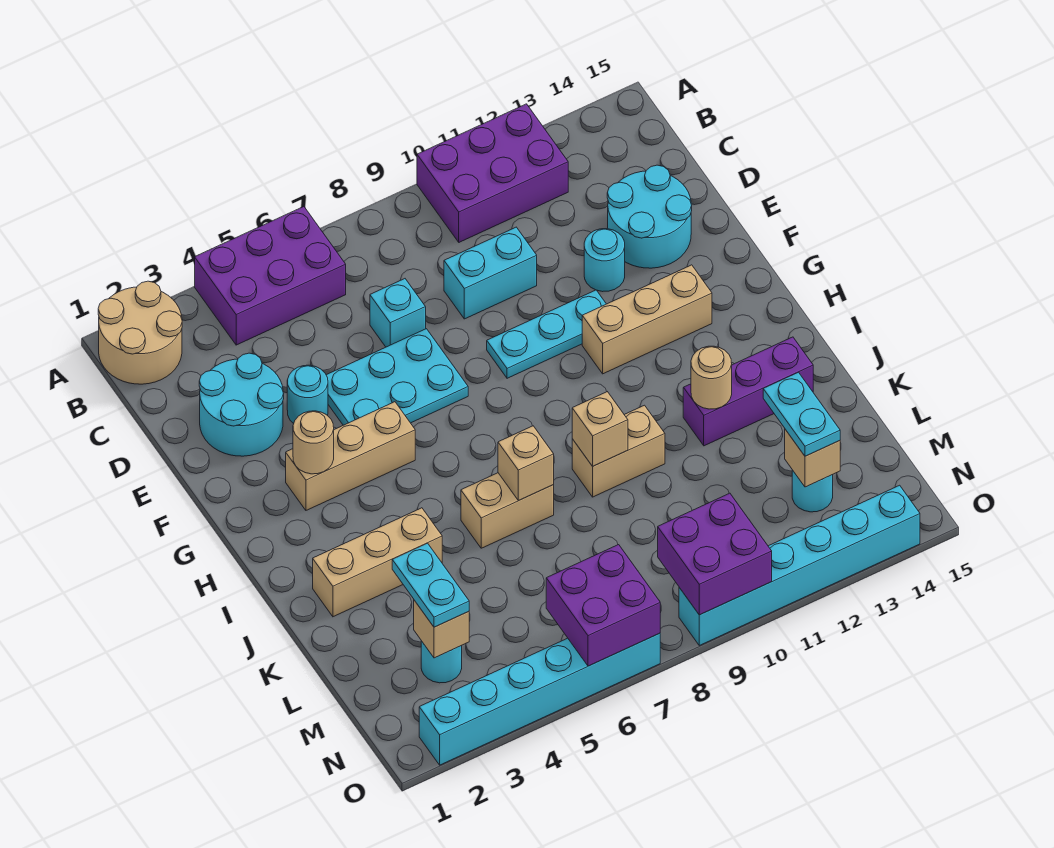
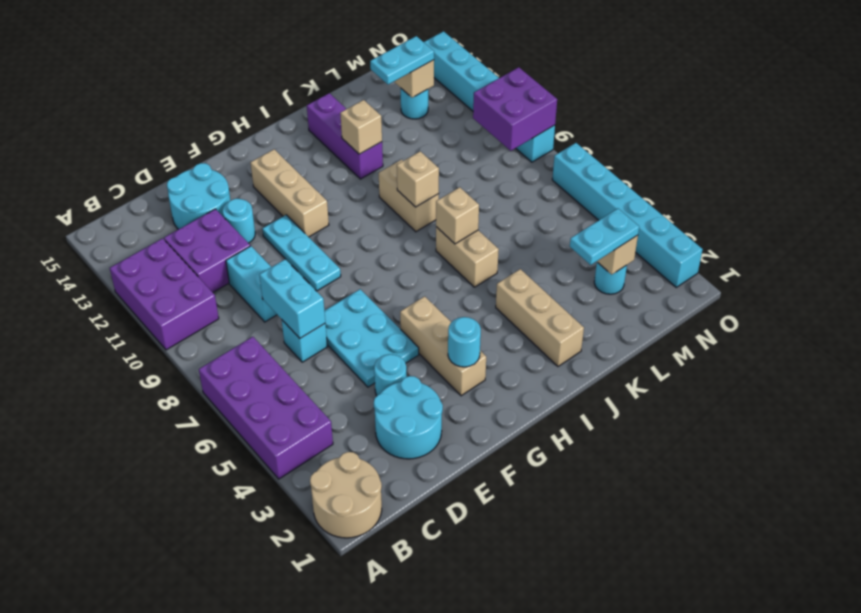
purple brick A4:B6 level 1 -> purple brick A4:B7 level 1
none -> cyan brick D7:D8 level 2
tan round brick G3 level 2 -> cyan round brick G3 level 2
tan round brick J12 level 2 -> tan brick J12 level 2
purple brick N6:O7 level 2 -> purple brick C11:D12 level 1

